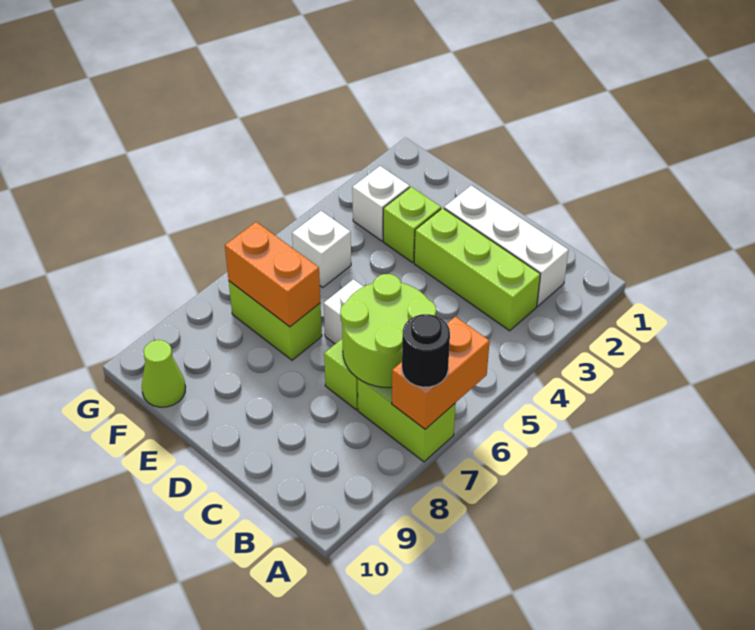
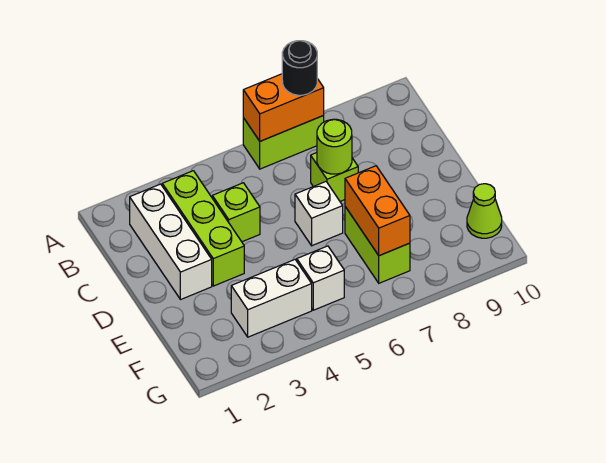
lime brick A7:B7 level 1 -> lime brick A6:A7 level 1
lime round brick B6:C7 level 2 -> lime round brick C7 level 2
lime brick E3 level 1 -> lime brick C4 level 1
white brick F3 level 1 -> white brick F3:F4 level 1

